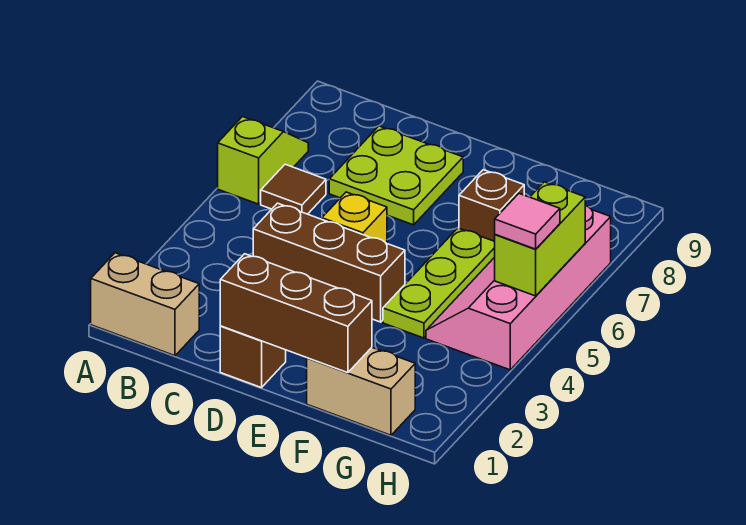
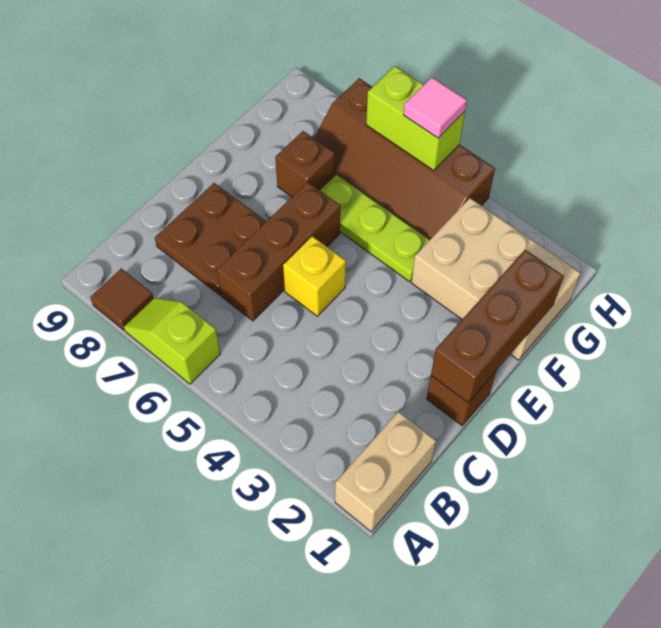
brown tile B6 level 1 -> brown tile A8 level 1
brown brick C4:E4 level 1 -> brown brick C6:E6 level 1
lime plate C7:D8 level 1 -> brown plate C7:D8 level 1
tan brick F1:G1 level 1 -> tan brick F1:G3 level 1
pink slope G4:H7 level 1 top H -> brown slope G4:H7 level 1 top H

